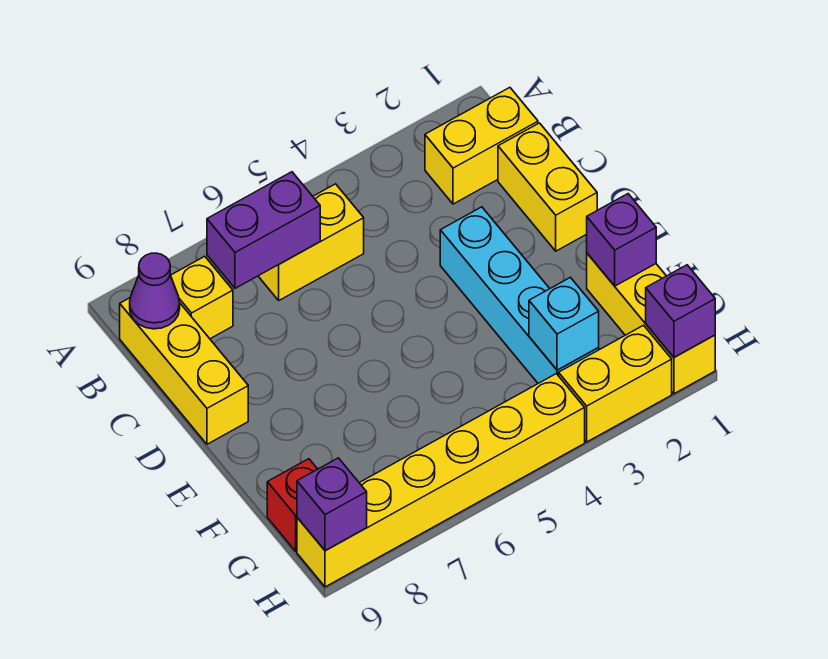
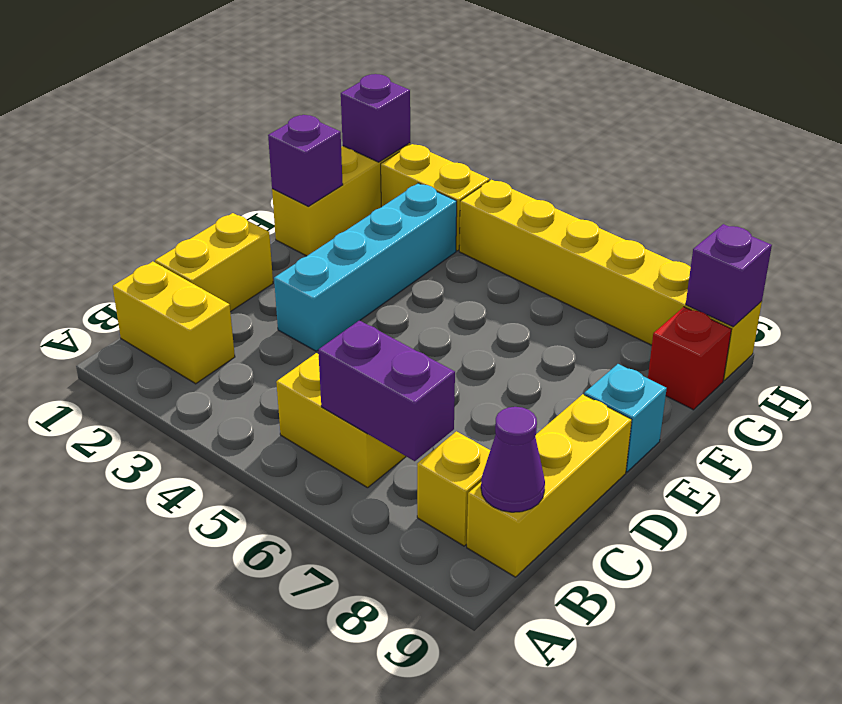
cyan brick G3 level 2 -> cyan brick E9 level 1

